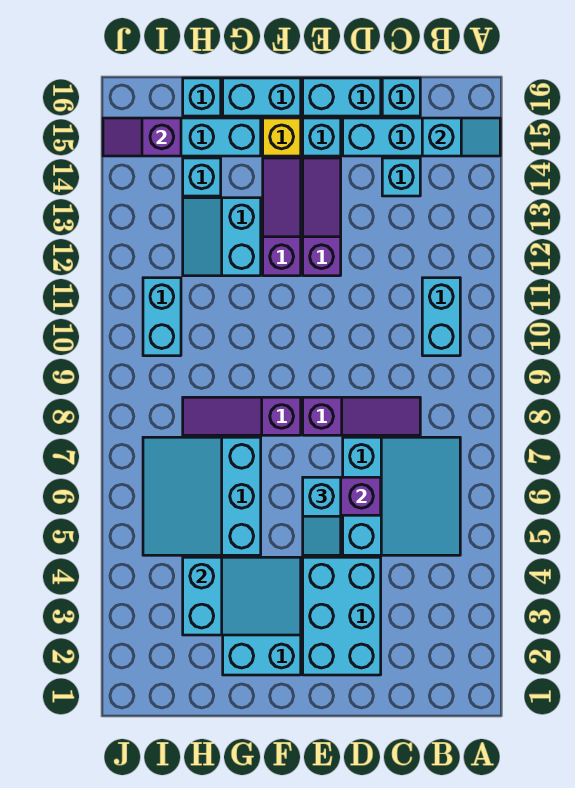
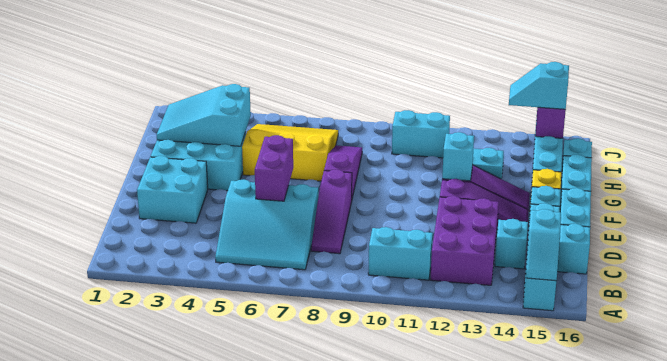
none -> purple brick B12:D13 level 1
cyan brick D2:E4 level 1 -> cyan brick D2:E3 level 1
cyan slope E5:E6 level 3 top 6 -> cyan slope I14:I15 level 3 top 15
cyan slope F3:H4 level 2 top H -> cyan slope G2:H4 level 2 top 4
cyan slope G5:I7 level 1 top G -> yellow slope G5:I7 level 1 top G
cyan brick H14 level 1 -> cyan brick F12 level 2

